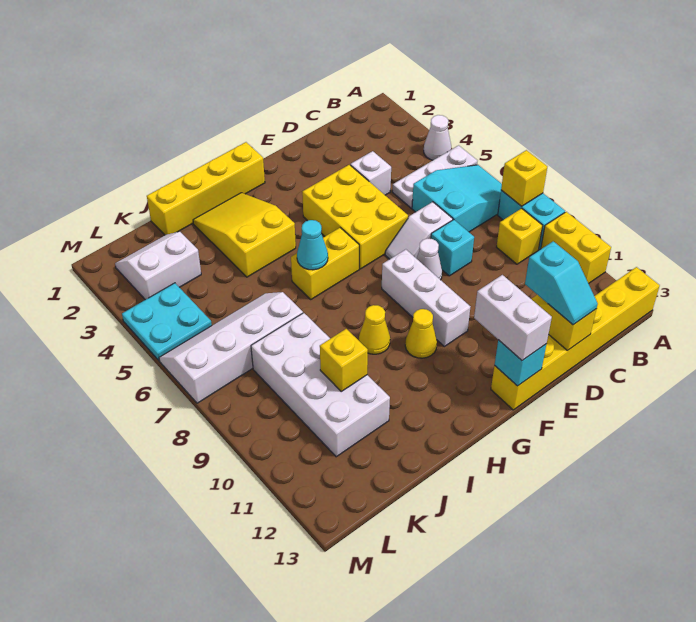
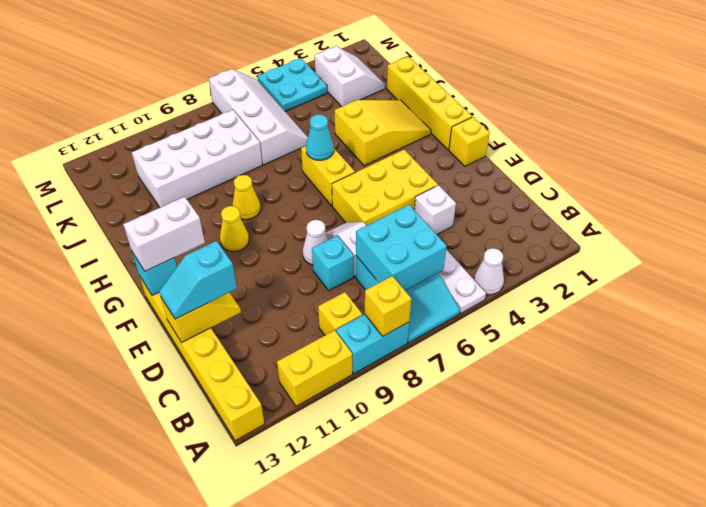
none -> cyan brick B6:C7 level 2
white brick F8:F10 level 1 -> none
yellow brick J10 level 2 -> yellow brick F1 level 1

